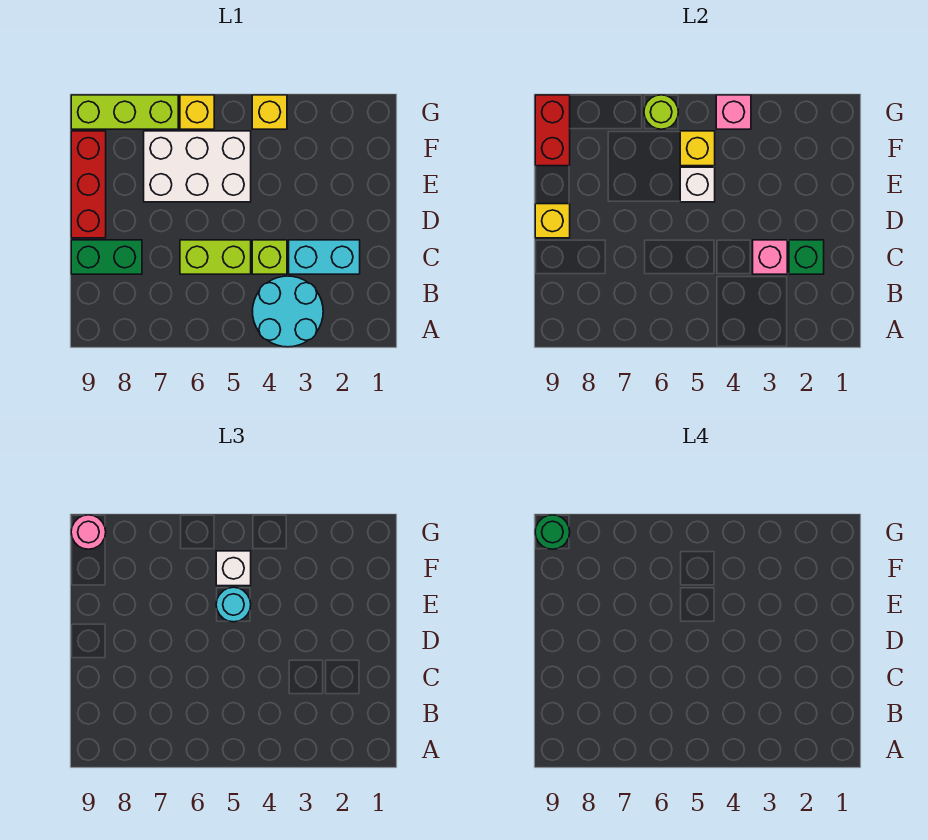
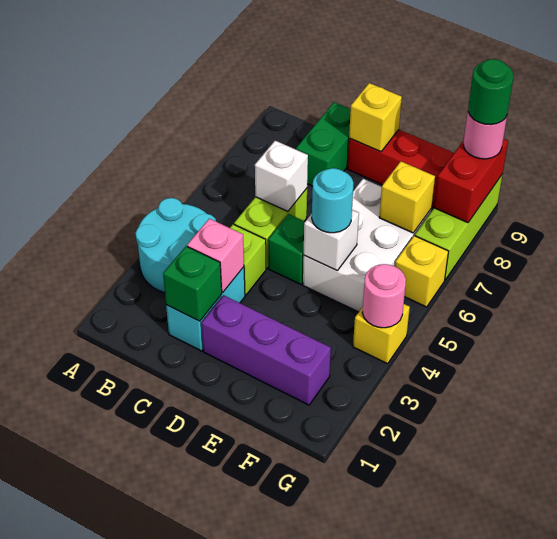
none -> purple brick D2:F2 level 1
none -> green brick D5 level 1
yellow brick F5 level 2 -> yellow brick F7 level 2
white brick F5 level 3 -> white brick C6 level 2
red brick F9:G9 level 2 -> red brick G8:G9 level 2
pink brick G4 level 2 -> pink round brick G4 level 2
lime round brick G6 level 2 -> none

